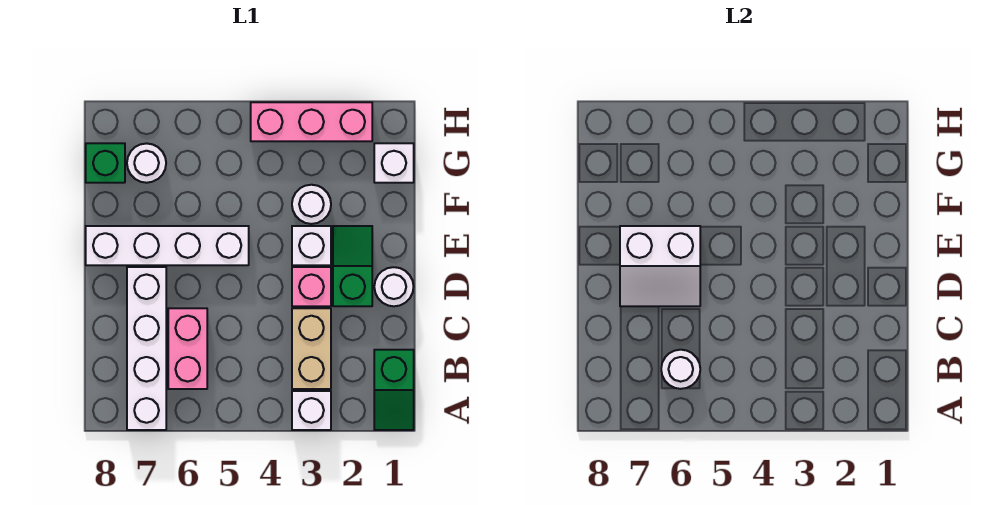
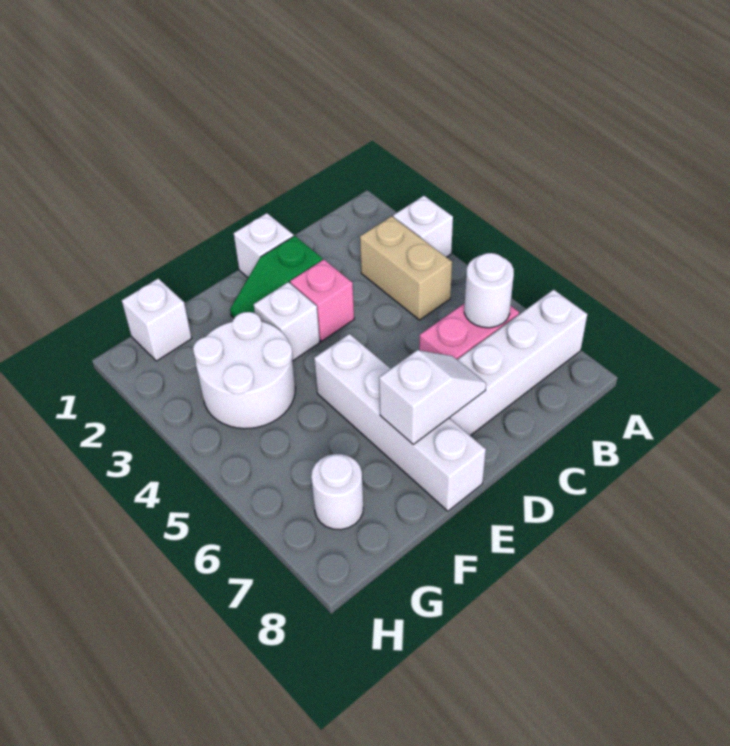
green slope A1:B1 level 1 top B -> none
tan brick B3:C3 level 1 -> tan brick B3:B4 level 1
white round brick D1 level 1 -> white brick D1 level 1
white slope D6:E7 level 2 top E -> white slope D7:E7 level 2 top E
white round brick F3 level 1 -> white round brick F3:G4 level 1
green brick G8 level 1 -> none
pink brick H2:H4 level 1 -> none

